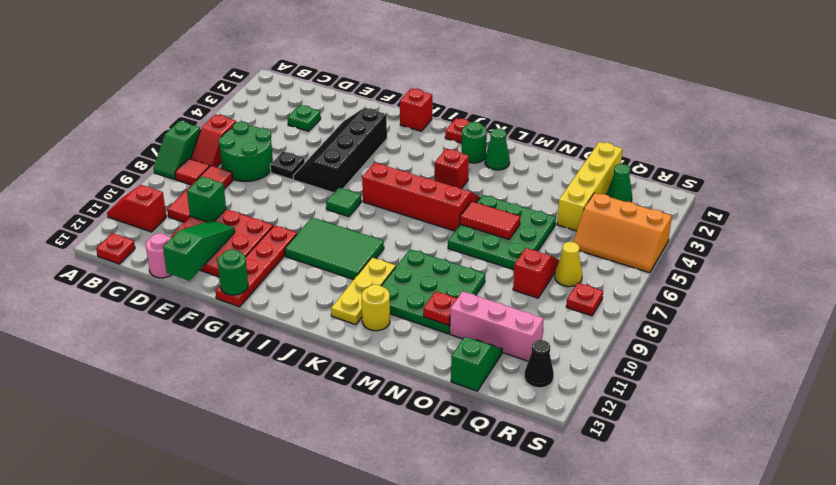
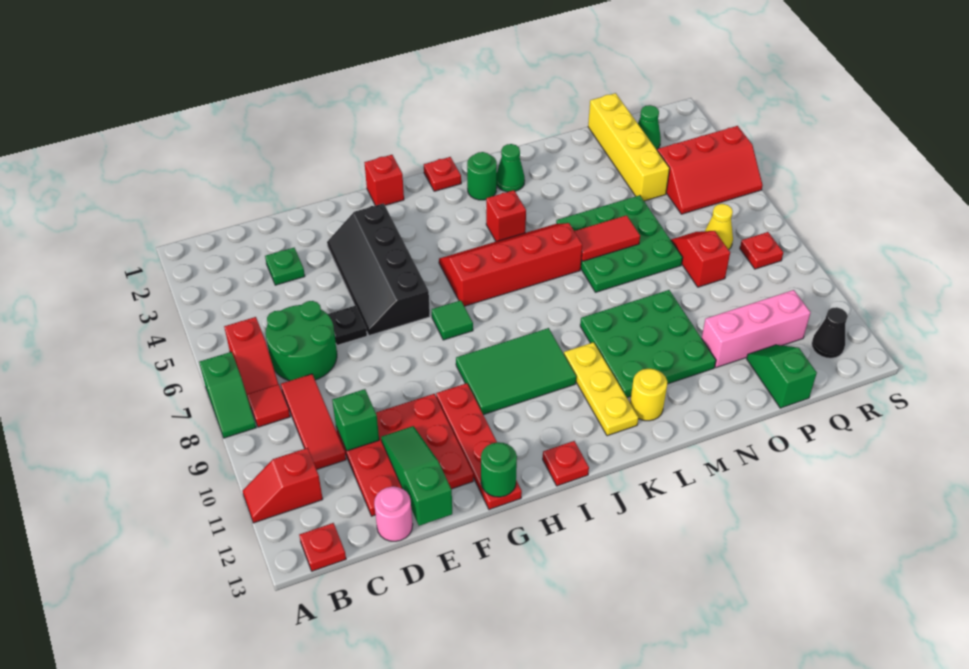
red plate N11 level 2 -> red plate I13 level 1
orange slope Q4:S5 level 1 top 4 -> red slope Q4:S5 level 1 top 4

